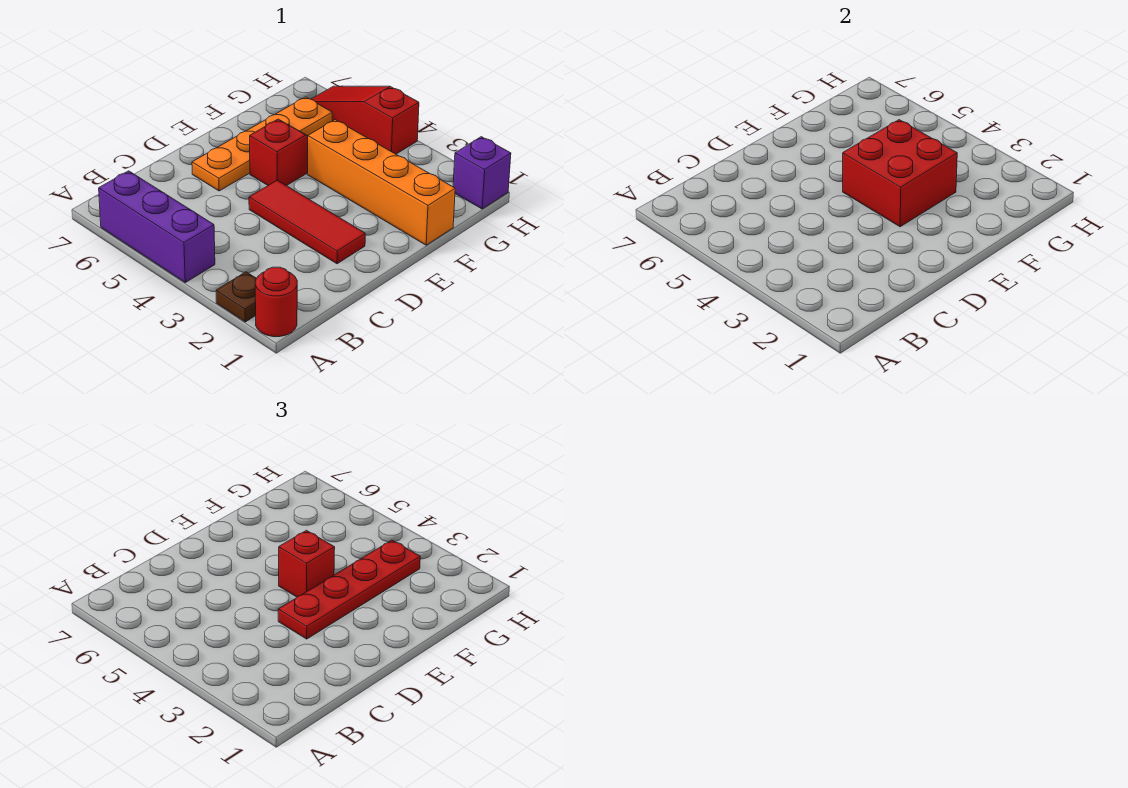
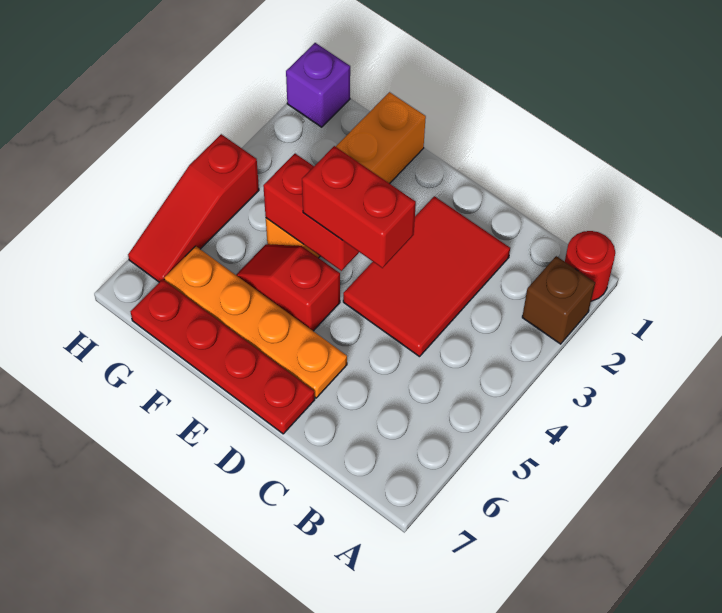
brown plate A2 level 1 -> brown brick A2 level 1
purple brick A4:A6 level 1 -> none
red tile D2:D4 level 1 -> red tile C2:D4 level 1
red plate D3:G3 level 3 -> red plate D7:G7 level 1
red brick E3:F4 level 2 -> red brick E4:F4 level 2
red brick E4 level 3 -> red brick D4:E4 level 3

